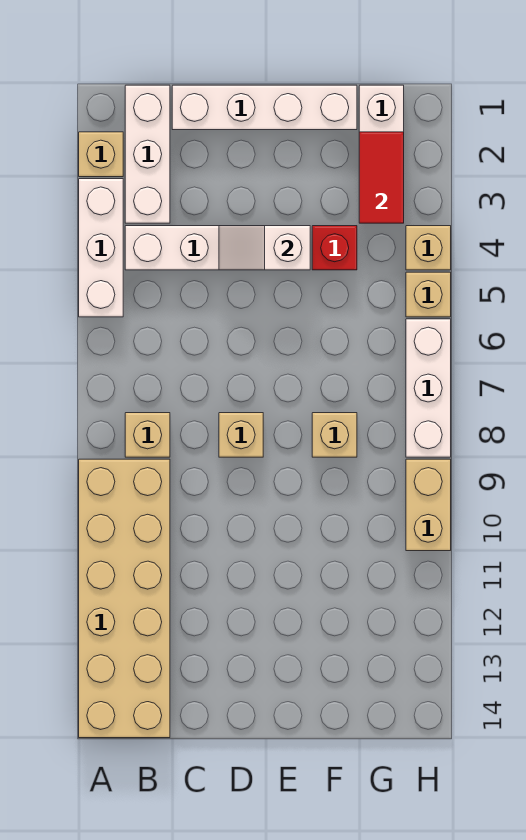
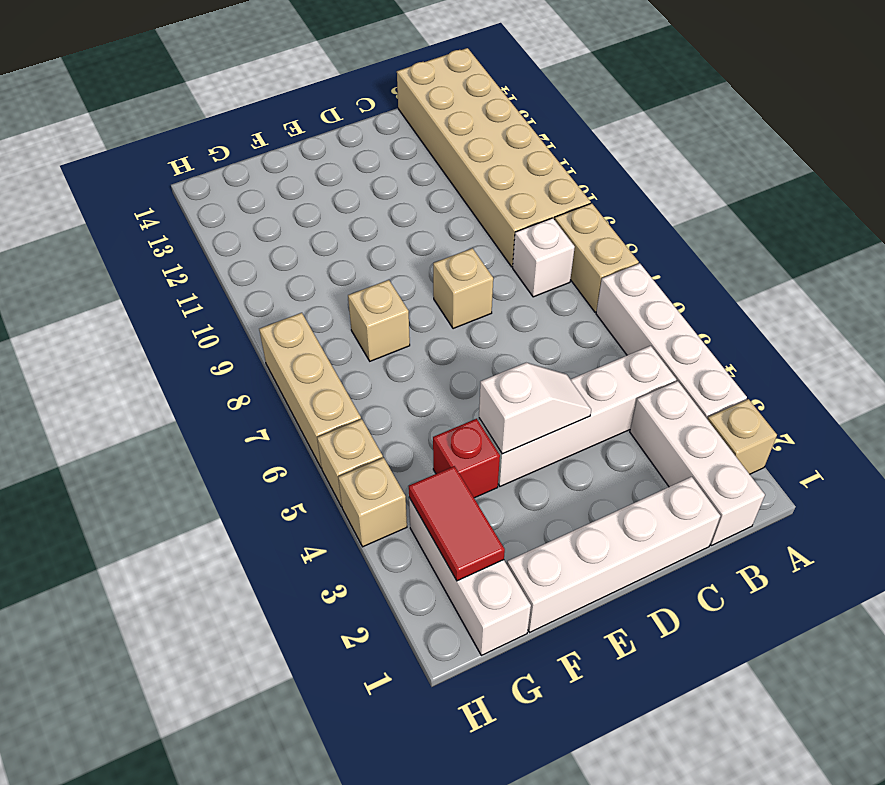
white brick A3:A5 level 1 -> white brick A3:A6 level 1
tan brick B8 level 1 -> white brick B8 level 1
white brick H6:H8 level 1 -> tan brick H6:H8 level 1
tan brick H9:H10 level 1 -> tan brick A7:A8 level 1

